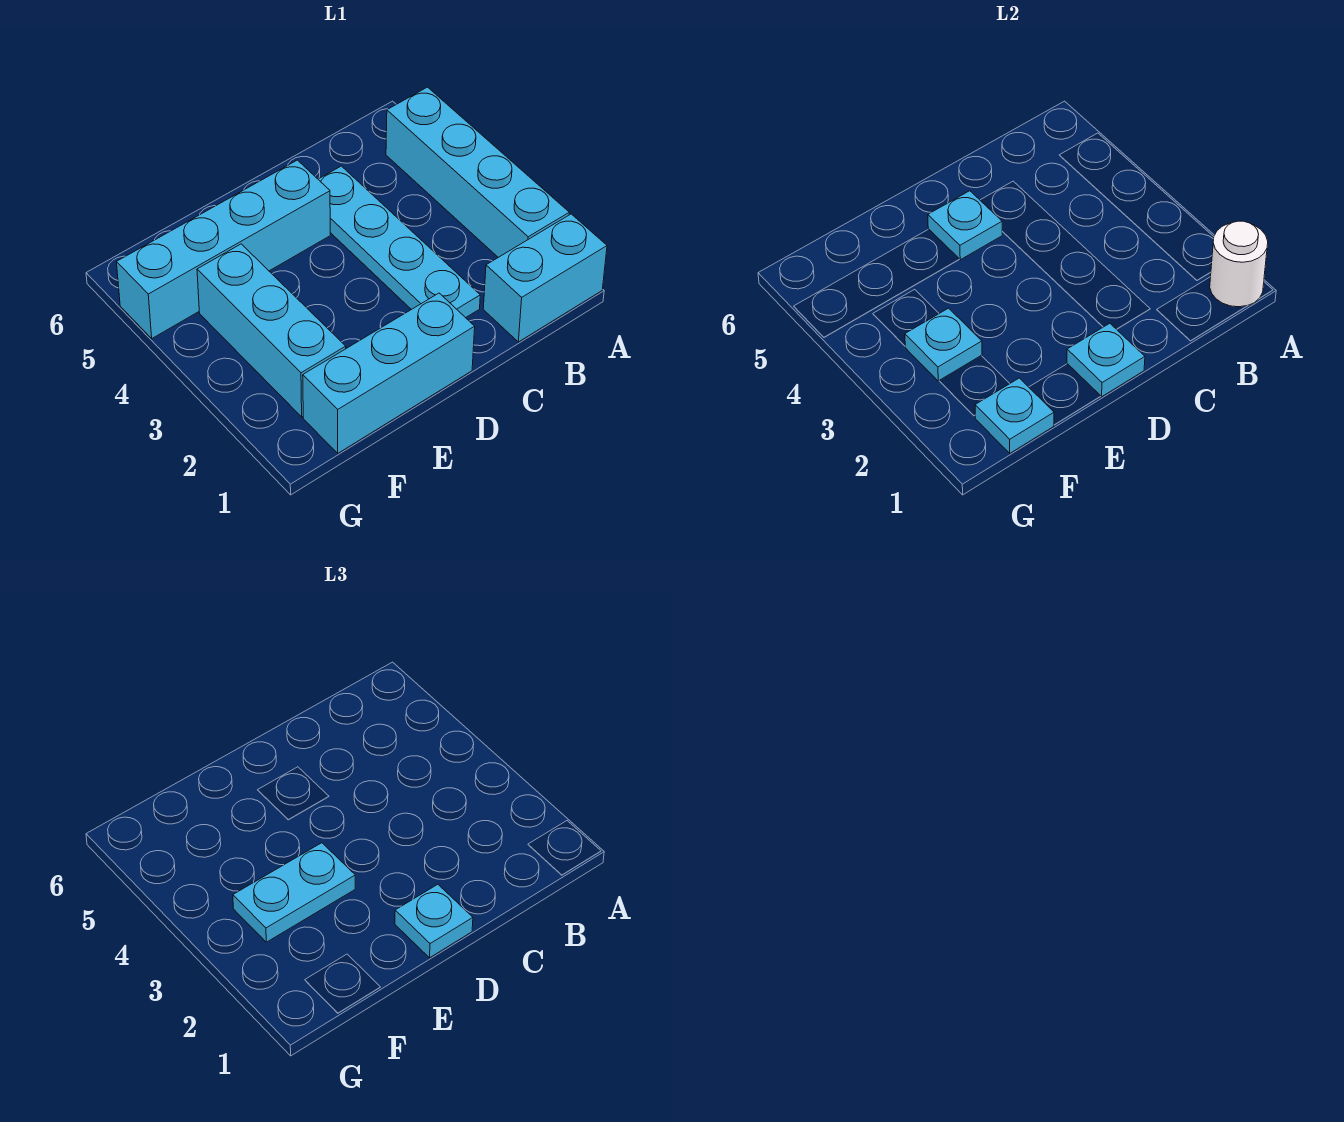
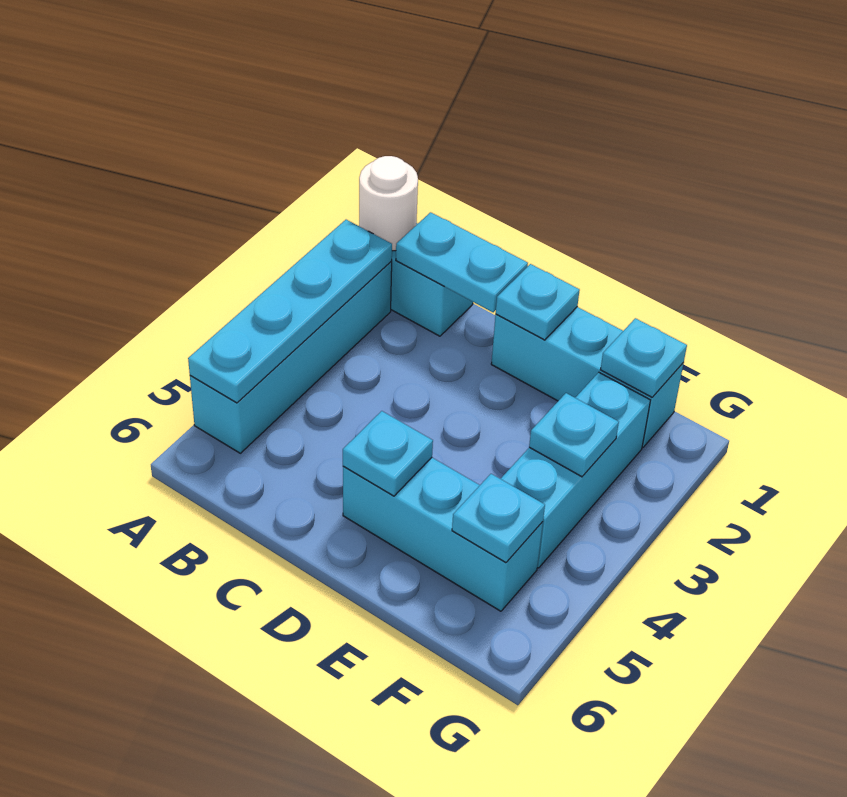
cyan plate C2:C5 level 1 -> cyan plate A2:A5 level 2
cyan plate D1 level 3 -> cyan plate F5 level 2
cyan brick D5:G5 level 1 -> cyan brick D5:F5 level 1
cyan plate E3:F3 level 3 -> cyan plate B1:C1 level 2

